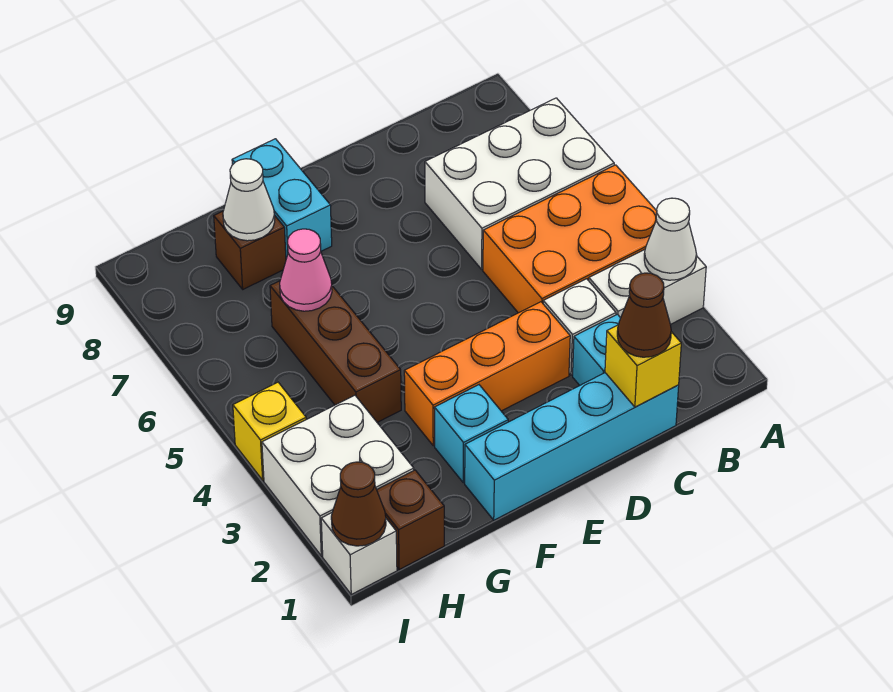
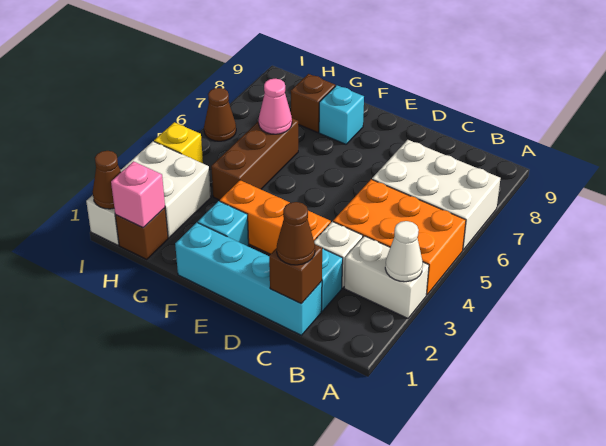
yellow brick C1 level 2 -> brown brick C1 level 2
cyan brick F8:F9 level 1 -> cyan brick F8 level 1
white cone G8 level 2 -> none
none -> pink brick H1 level 2
none -> brown cone I6 level 1

